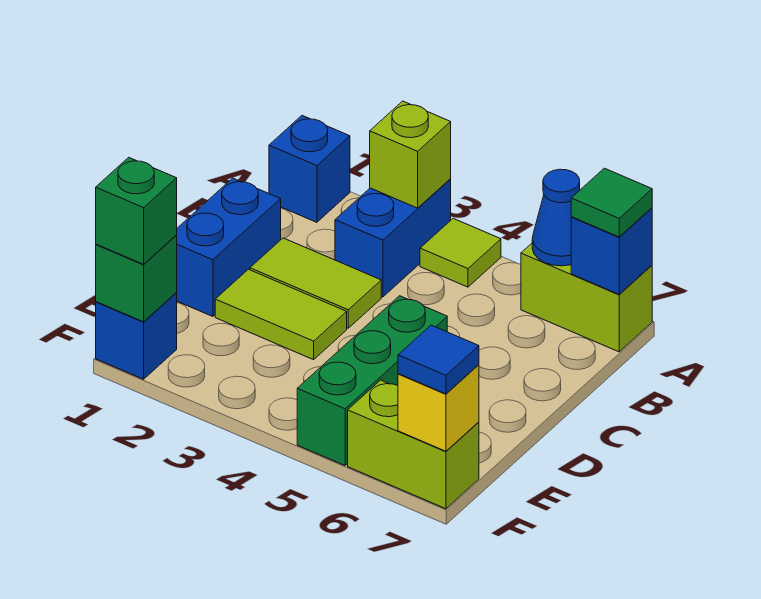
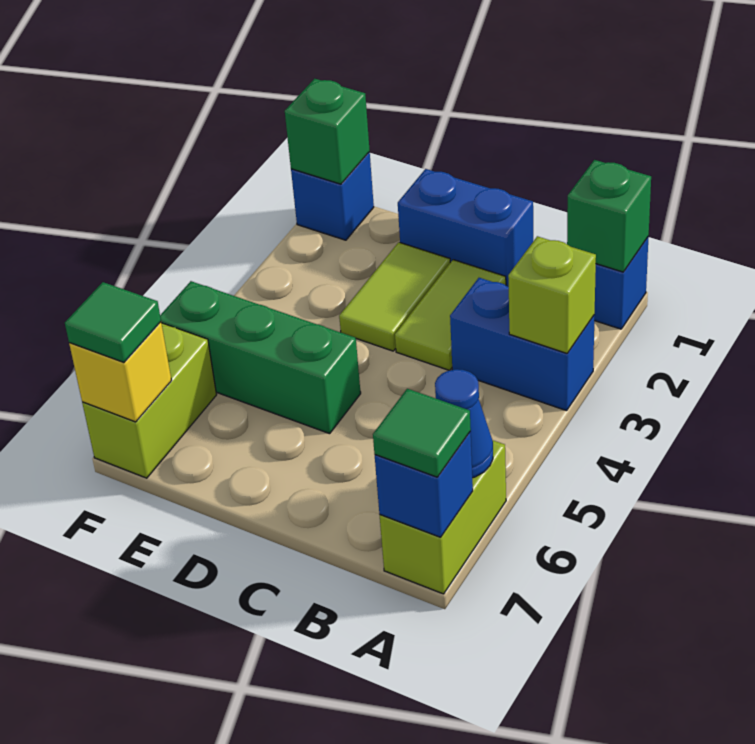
lime tile A4 level 1 -> none
green brick F1 level 3 -> green brick A1 level 2
blue tile F7 level 3 -> green tile F7 level 3

